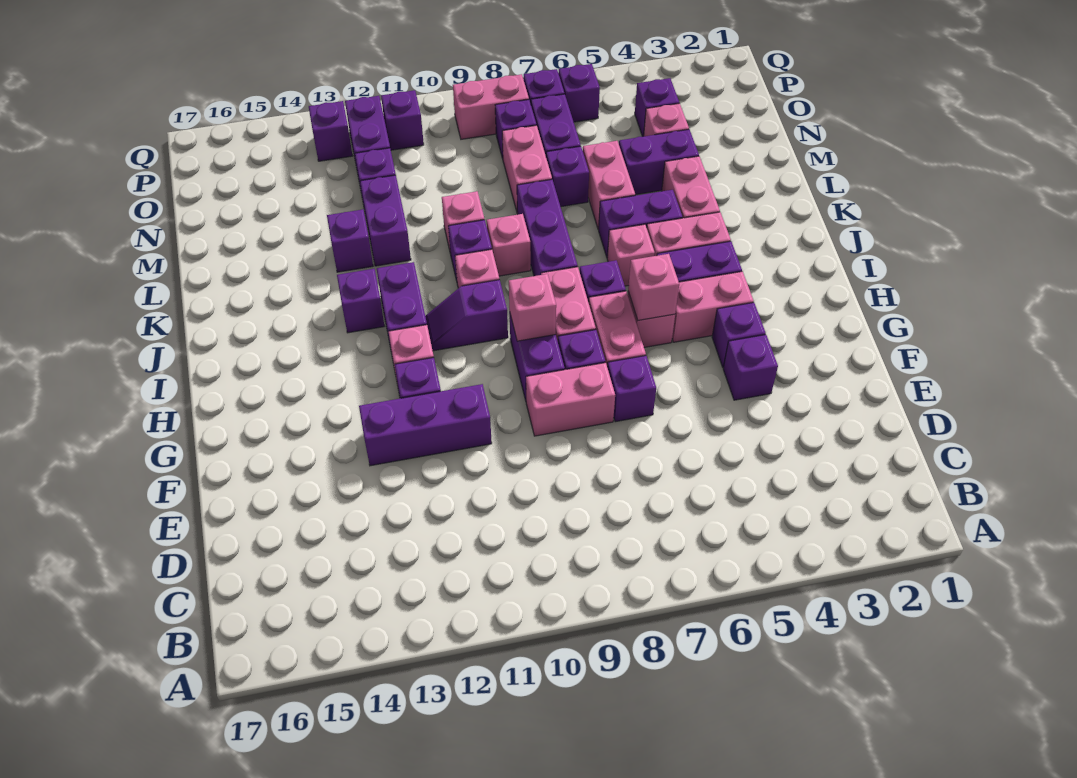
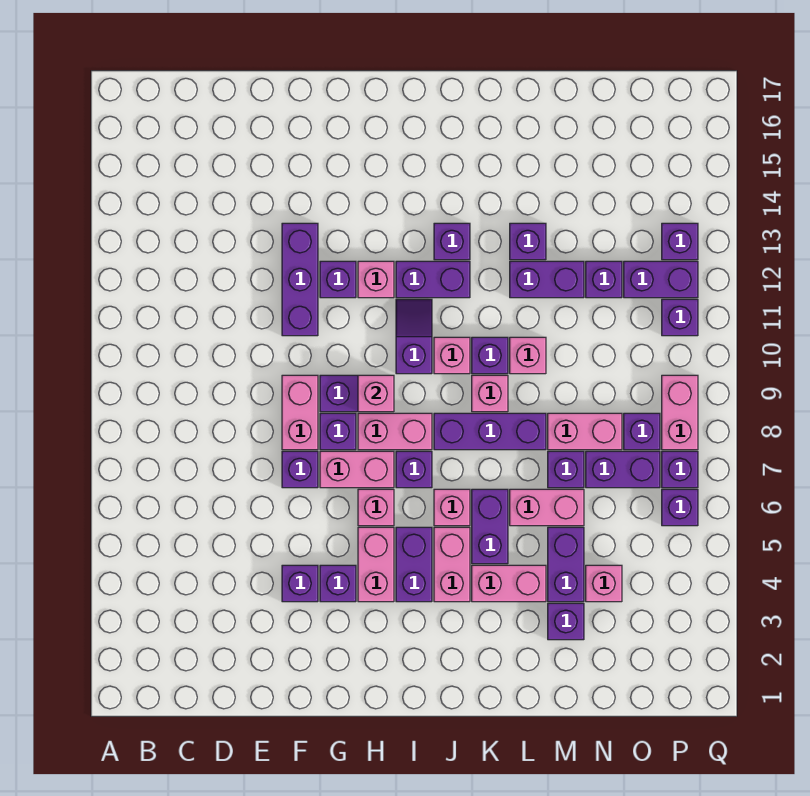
pink brick H6 level 2 -> none
purple brick O4 level 1 -> purple brick M3 level 1

